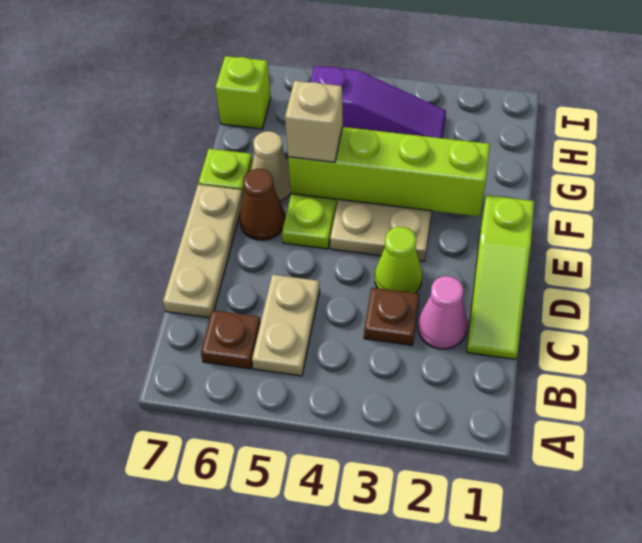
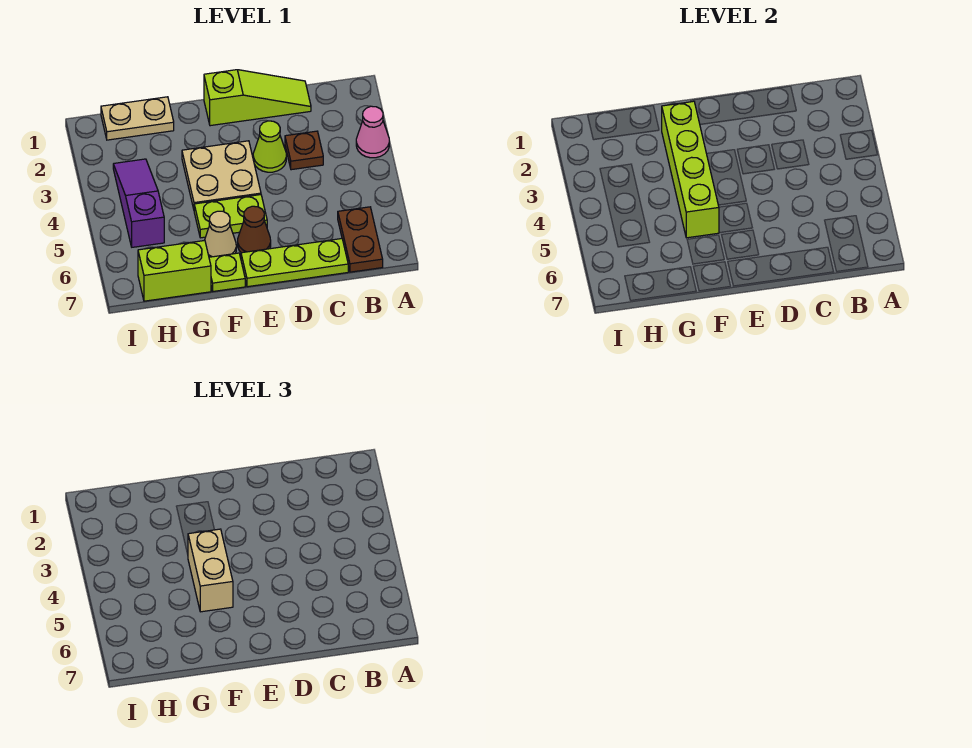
tan plate B5:C5 level 1 -> tan plate G1:H1 level 1
brown plate B6 level 1 -> brown plate B6:B7 level 1
pink cone C2 level 1 -> pink cone A3 level 1
tan plate C7:E7 level 1 -> lime plate C7:E7 level 1
tan brick F5 level 3 -> tan brick F4:F5 level 3
lime brick H7 level 1 -> lime brick G7:H7 level 1

